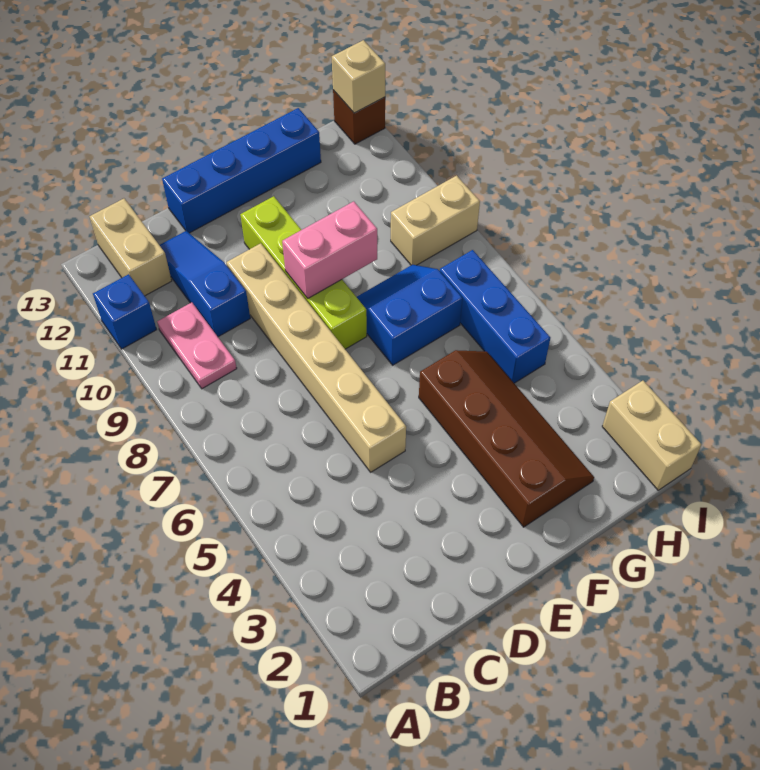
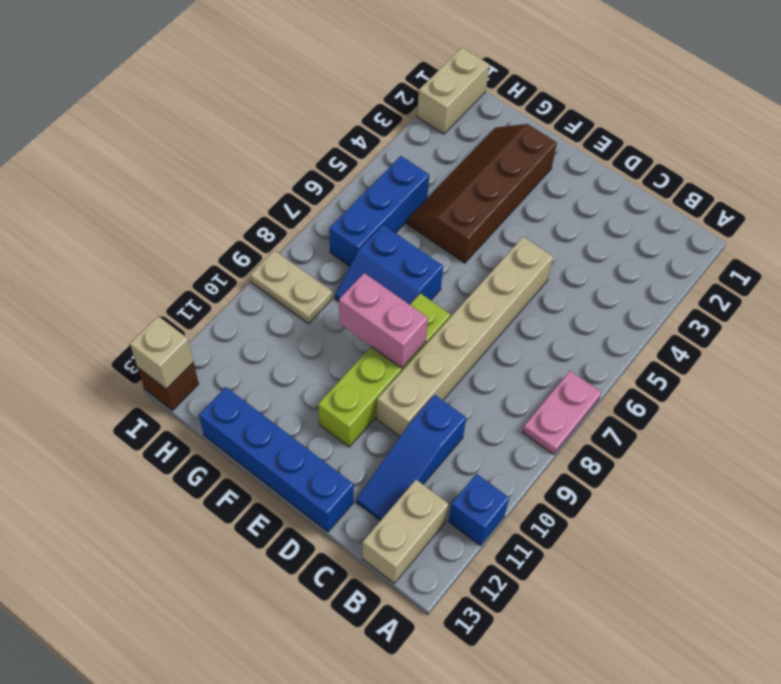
pink plate B9:B10 level 1 -> pink plate A7:A8 level 1
tan brick H9:I9 level 1 -> tan plate H9:I9 level 1

